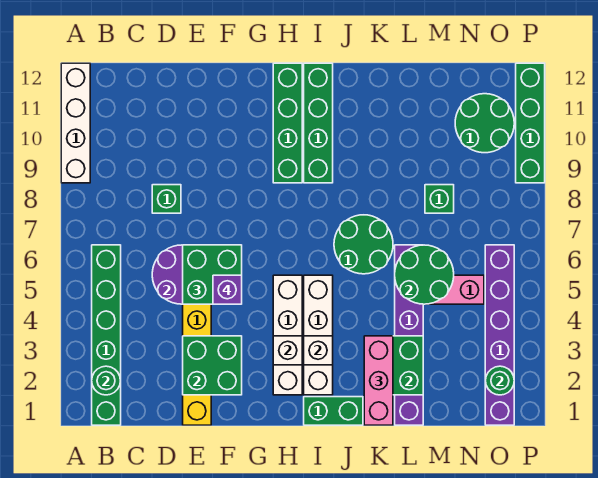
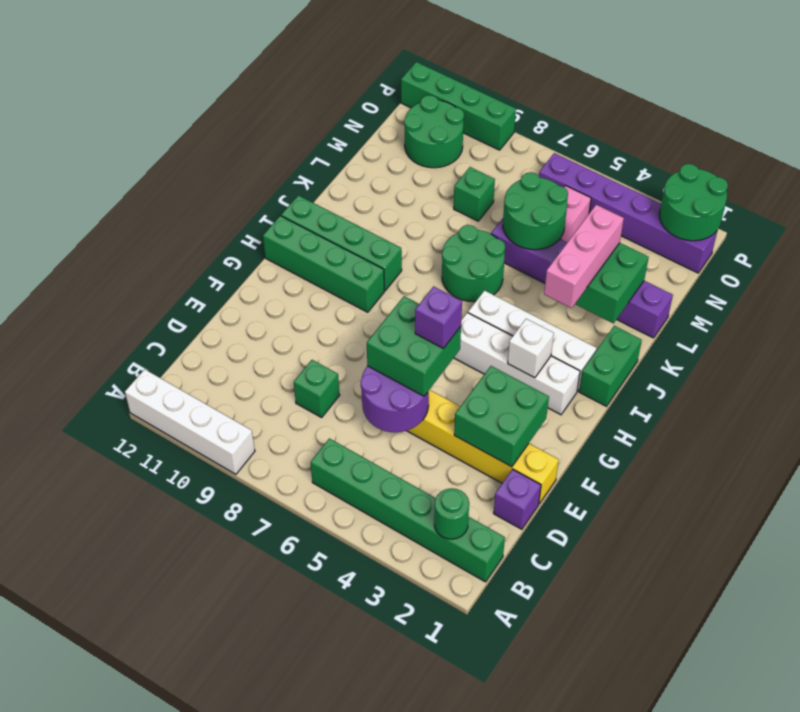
none -> purple brick D1 level 1
white brick I3 level 2 -> none
pink brick K1:K3 level 3 -> pink brick J3:L3 level 3
green round brick O2 level 2 -> green round brick O1:P2 level 2

